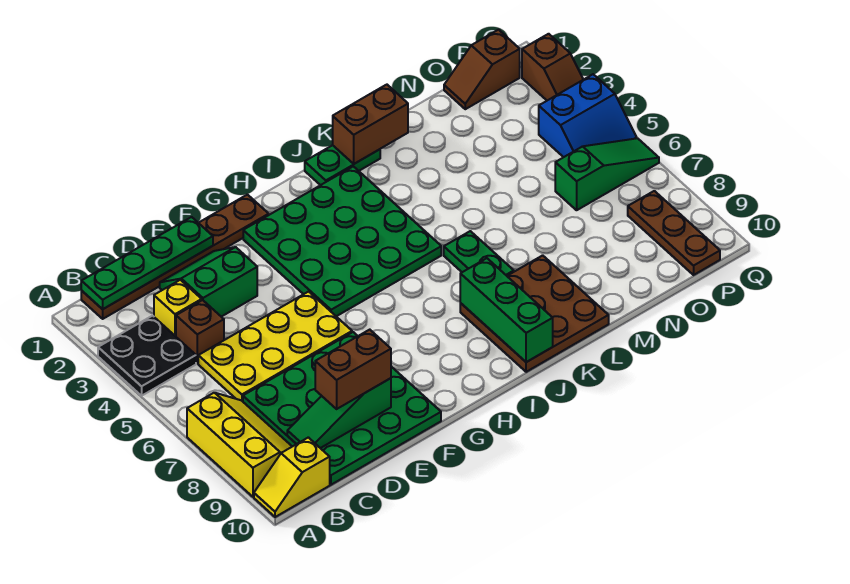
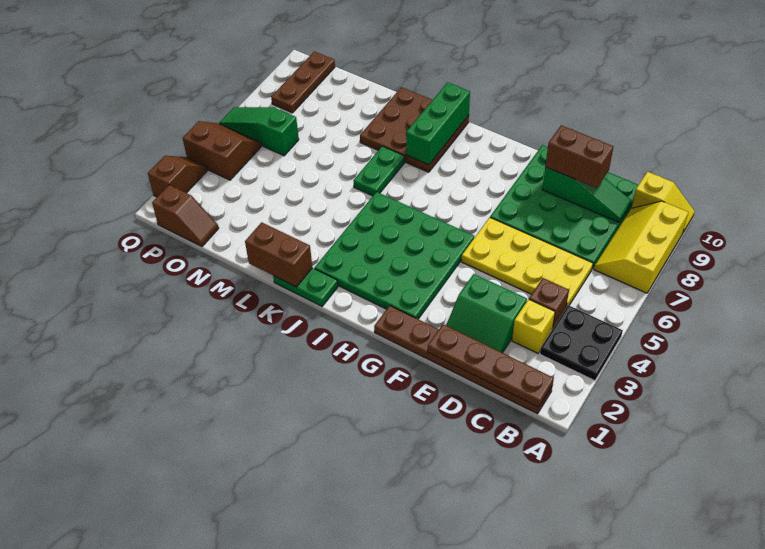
green plate B1:E1 level 2 -> brown plate B1:E1 level 2
blue slope P4:Q5 level 1 top 4 -> brown slope P4:Q5 level 1 top 4

